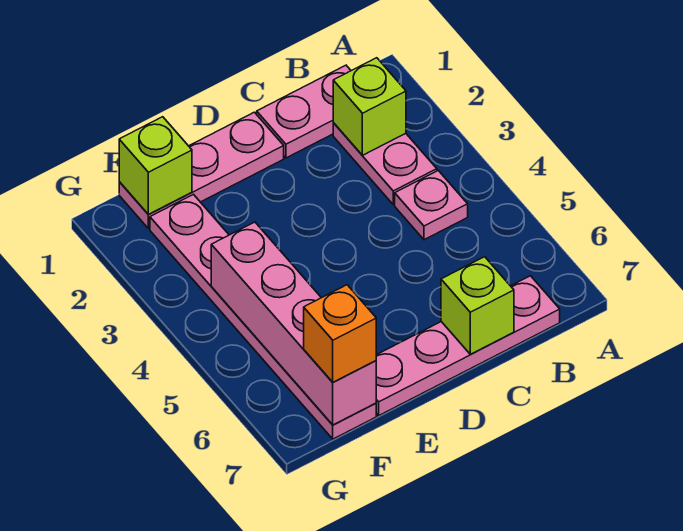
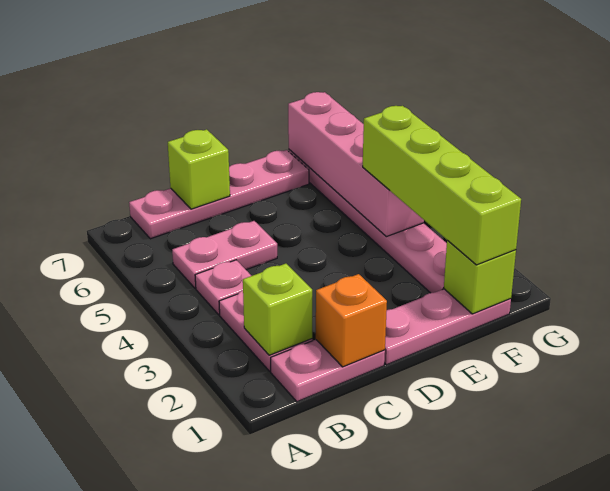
none -> pink plate B5:C5 level 1
none -> lime brick F1:F4 level 3
orange brick F7 level 3 -> orange brick C1 level 2

